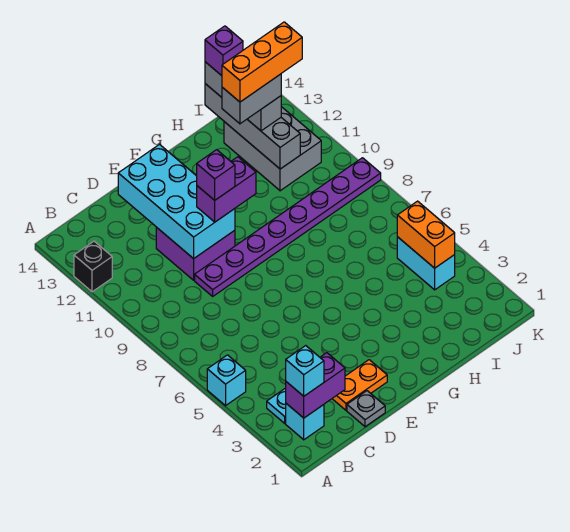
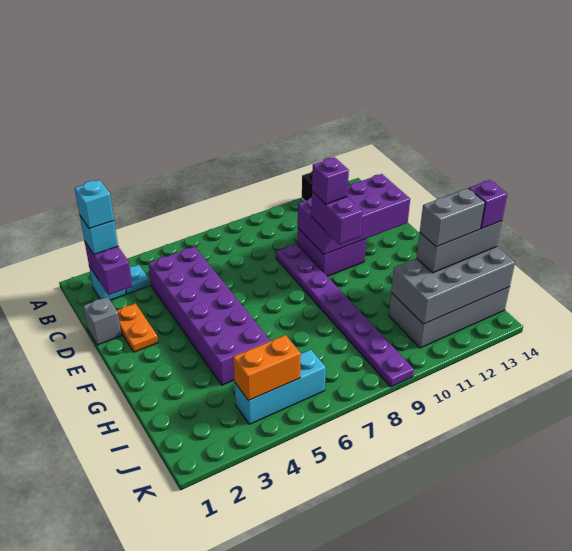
cyan brick A5 level 1 -> cyan brick B2 level 4
none -> purple brick C4:H5 level 1
grey plate D1 level 1 -> grey brick D1 level 1
cyan brick D10:E13 level 2 -> purple brick D10:E13 level 2
grey brick H12:I12 level 4 -> grey brick I12:I13 level 4
orange brick H12:J12 level 5 -> none
grey brick I11:J13 level 1 -> grey brick I11:J14 level 1
grey brick I11:I14 level 2 -> grey brick I11:J14 level 2
cyan brick J4:J5 level 1 -> cyan brick J4:J6 level 1

